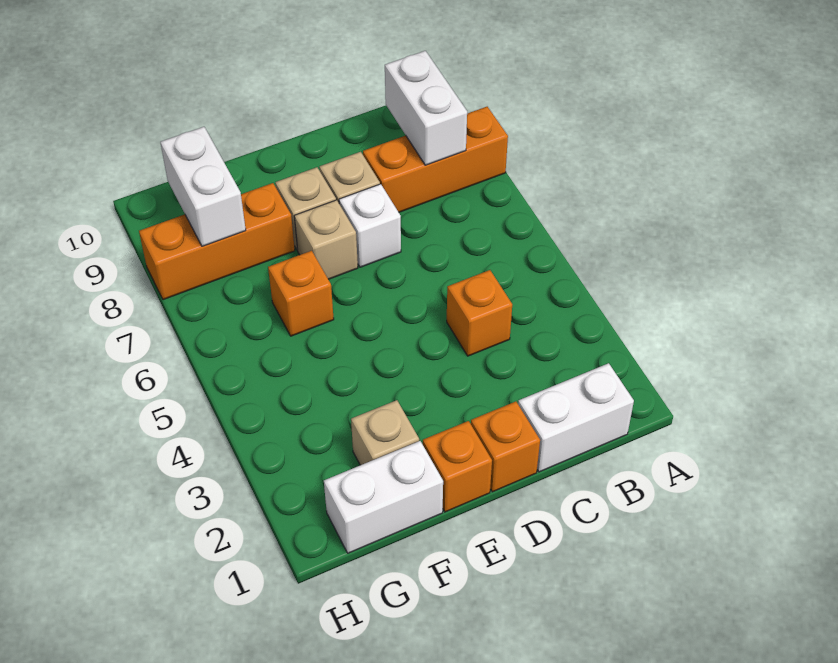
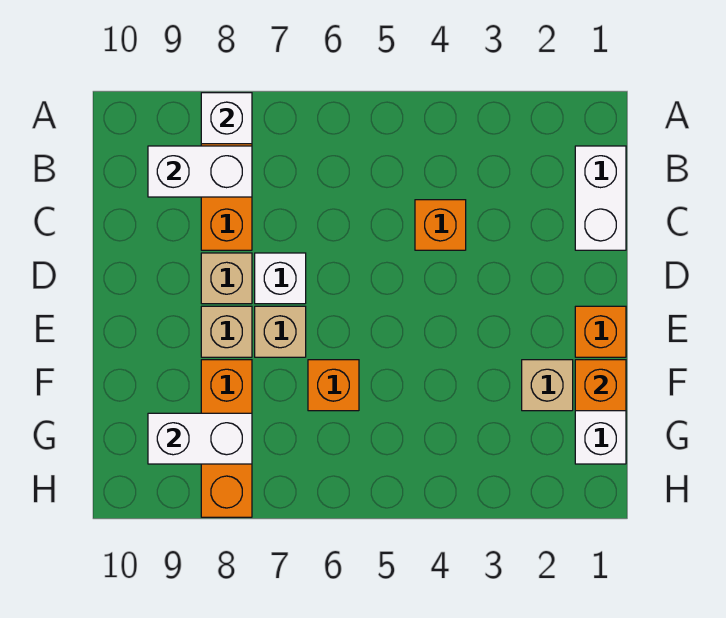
none -> white brick A8 level 2
orange brick D1 level 1 -> orange brick F1 level 2

